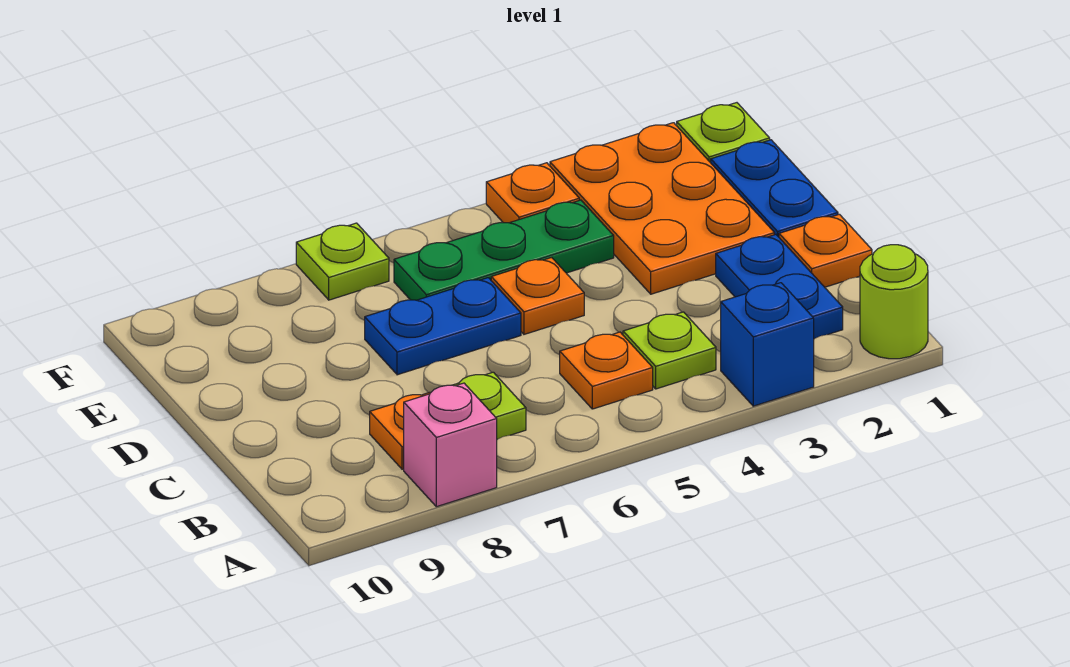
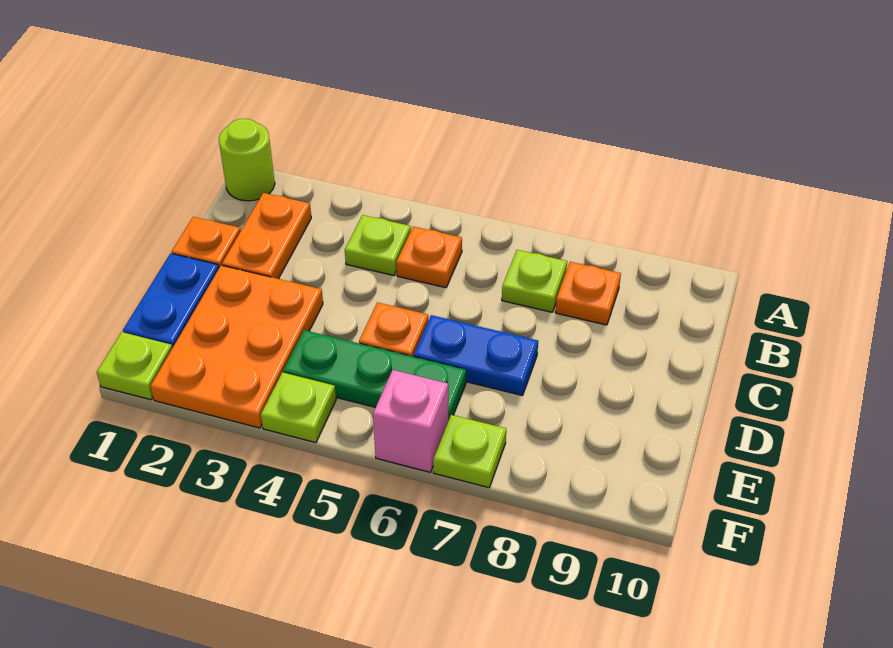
blue brick A3 level 1 -> none
pink brick A8 level 1 -> pink brick F6 level 1
blue plate B2:C2 level 1 -> orange plate B2:C2 level 1
orange plate F4 level 1 -> lime plate F4 level 1

